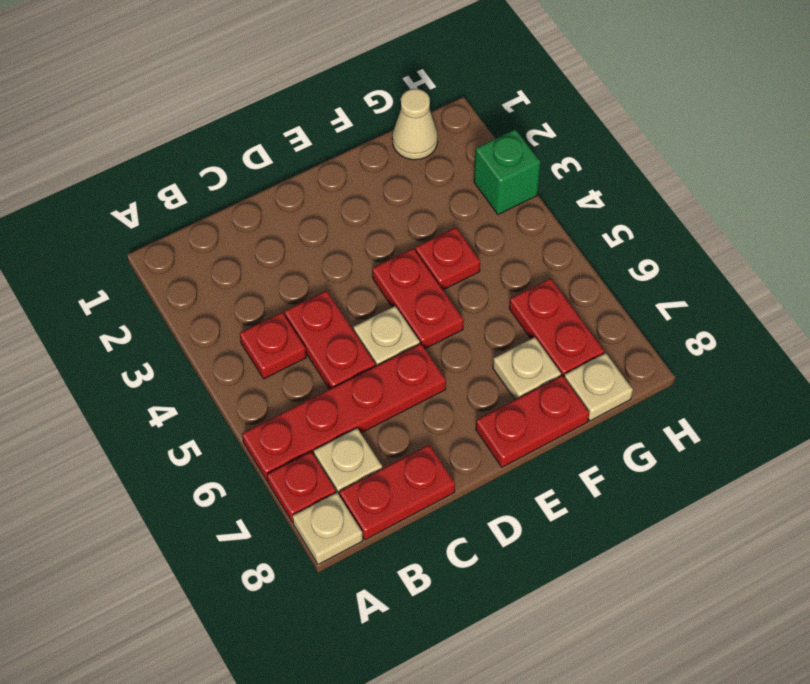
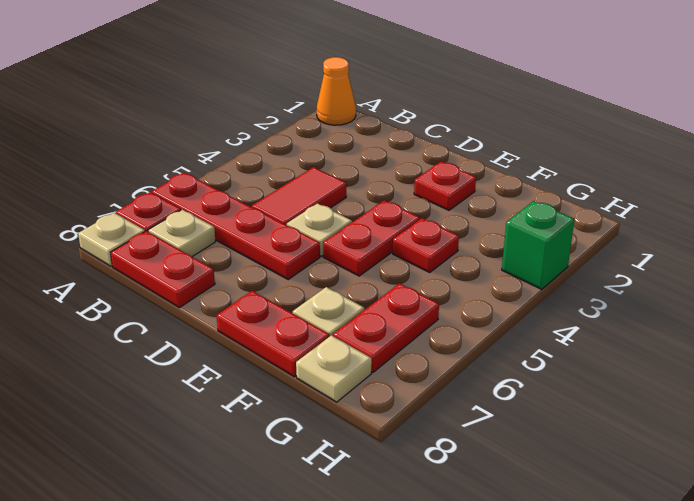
none -> orange cone A1 level 1
red plate B4 level 1 -> red plate E2 level 1
red plate C4:C5 level 1 -> red tile C4:C5 level 1
tan cone G1 level 1 -> none

